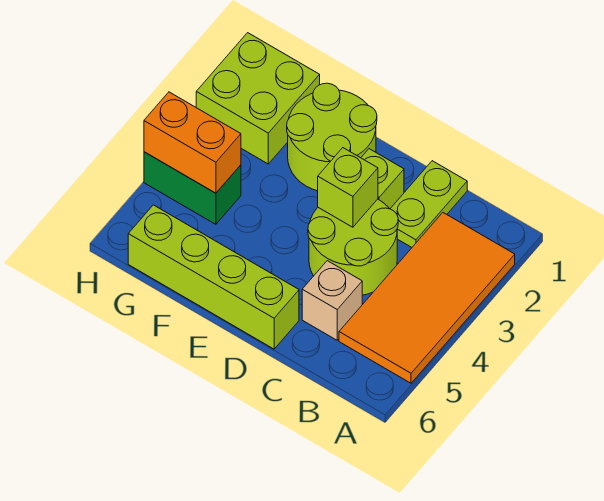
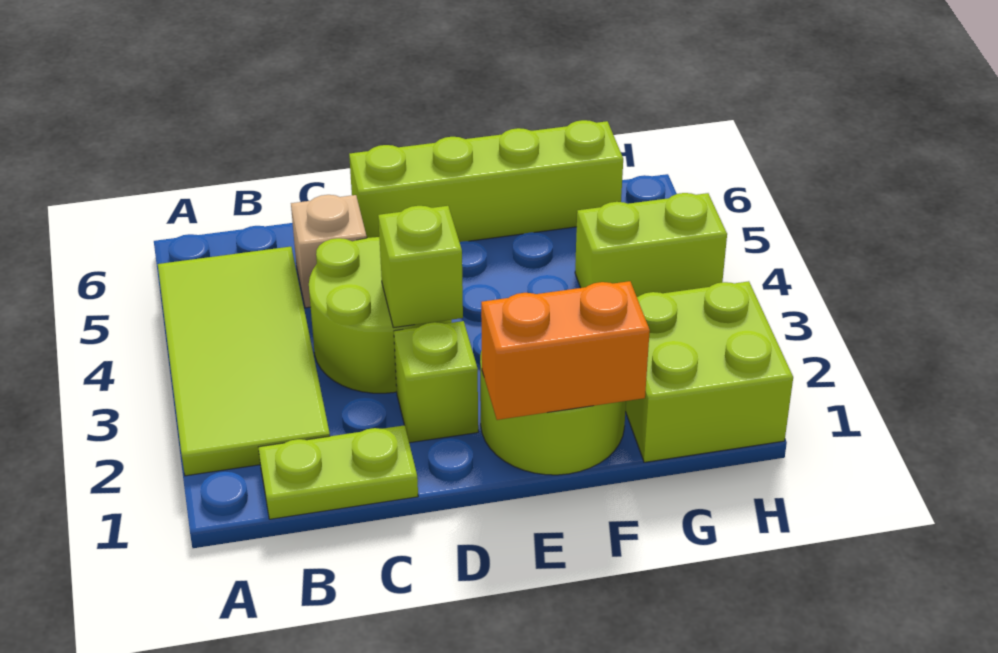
orange tile A2:B5 level 1 -> lime tile A2:B5 level 1
lime plate C1:C2 level 1 -> lime plate B1:C1 level 1
green brick G4:H4 level 1 -> lime brick G4:H4 level 1
orange brick G4:H4 level 2 -> orange brick E1:F1 level 2

